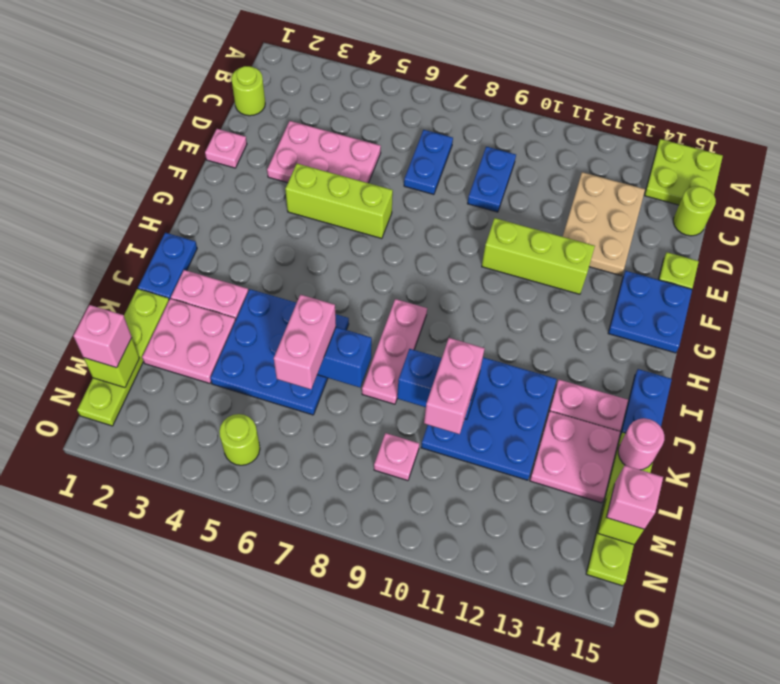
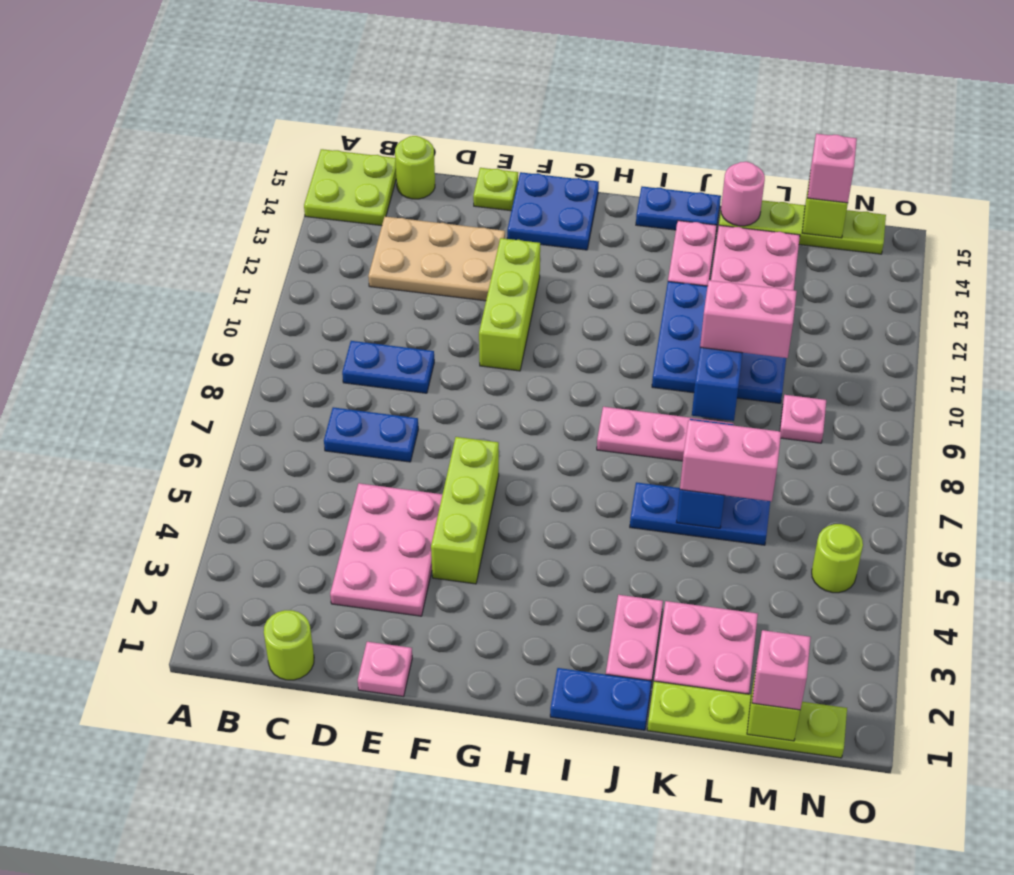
blue plate J4:L6 level 1 -> blue plate J6:L6 level 1

